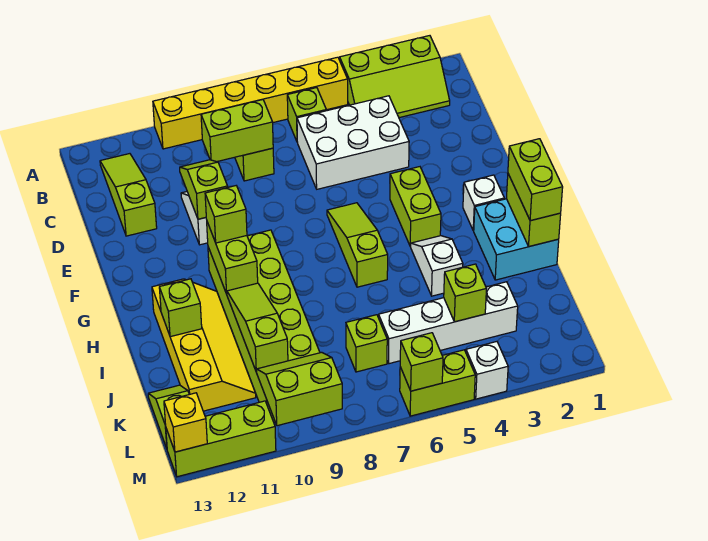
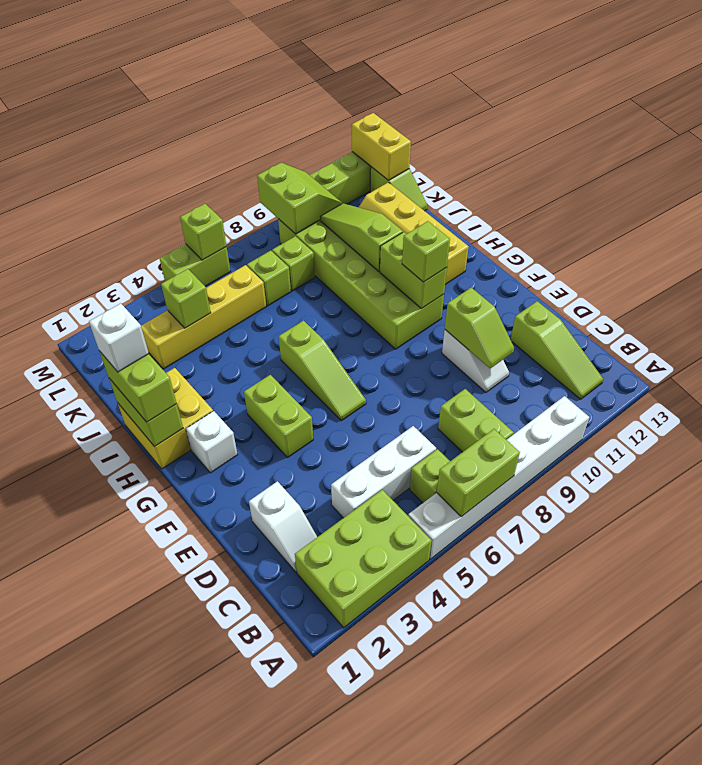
lime slope A2:B4 level 1 top A -> lime brick A2:B4 level 1
yellow brick A5:A10 level 1 -> white brick A5:A10 level 1
white brick C4:D6 level 1 -> white brick C4:C6 level 1
lime brick C8:C9 level 2 -> lime brick A6:A7 level 2
cyan brick H1:I2 level 1 -> yellow brick H1:I2 level 1
white slope H4:I4 level 1 top I -> white slope C2:D2 level 1 top D
lime slope I10:K10 level 2 top K -> lime slope I10:K10 level 2 top I
lime brick I12 level 2 -> lime brick K8 level 1
white brick K3:K6 level 1 -> yellow brick K3:K6 level 1
lime slope L9:M10 level 2 top M -> lime slope L9:M10 level 2 top 9
white brick M4 level 1 -> white brick I1 level 4
yellow brick M13 level 2 -> yellow brick L13:M13 level 2

